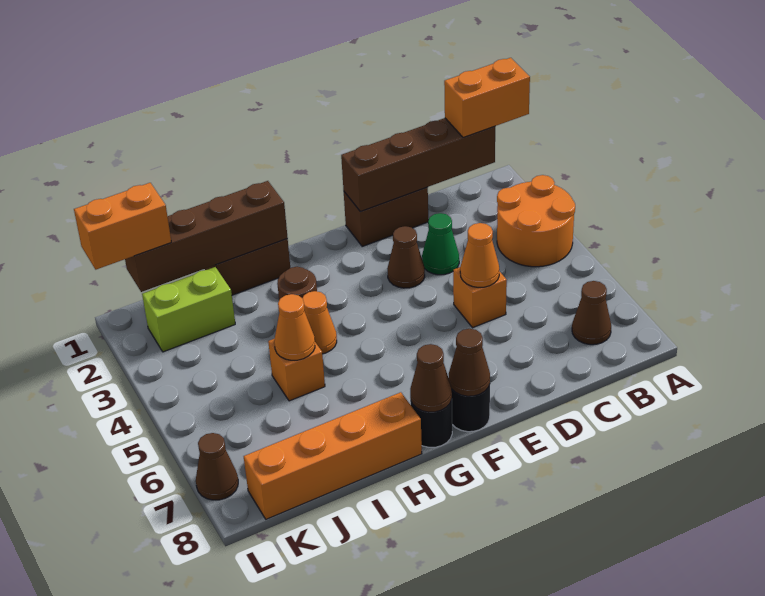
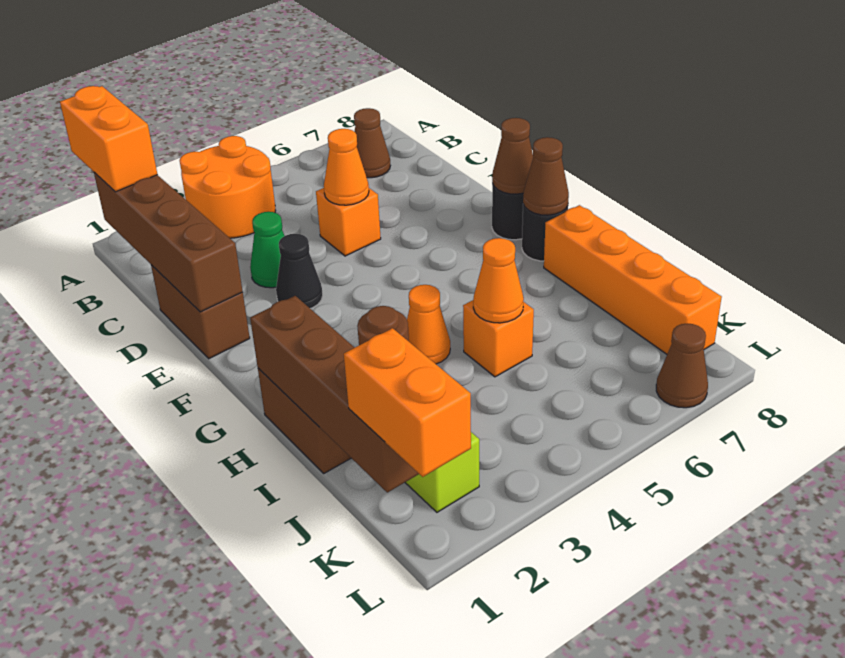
brown cone E3 level 1 -> black cone E3 level 1

